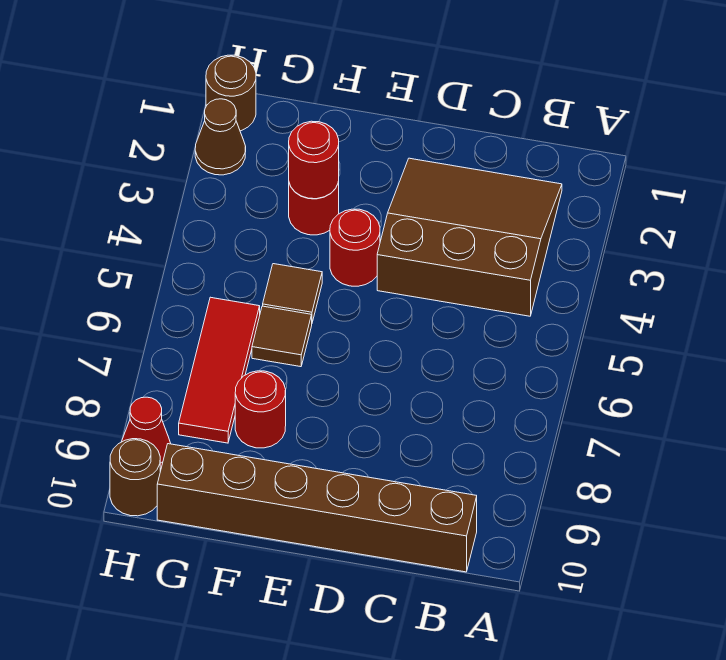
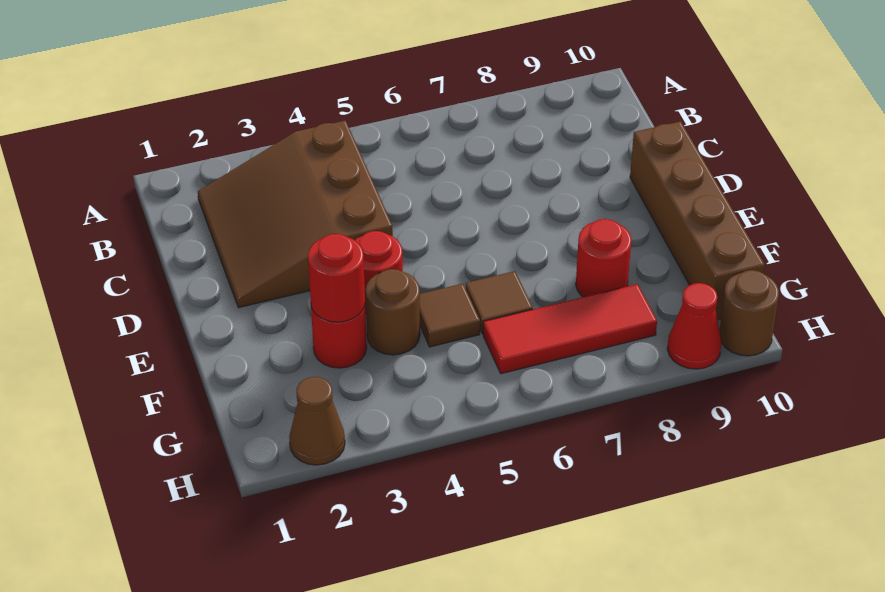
brown brick B10:G10 level 1 -> brown brick D10:G10 level 1
brown round brick H1 level 1 -> brown round brick F4 level 1

